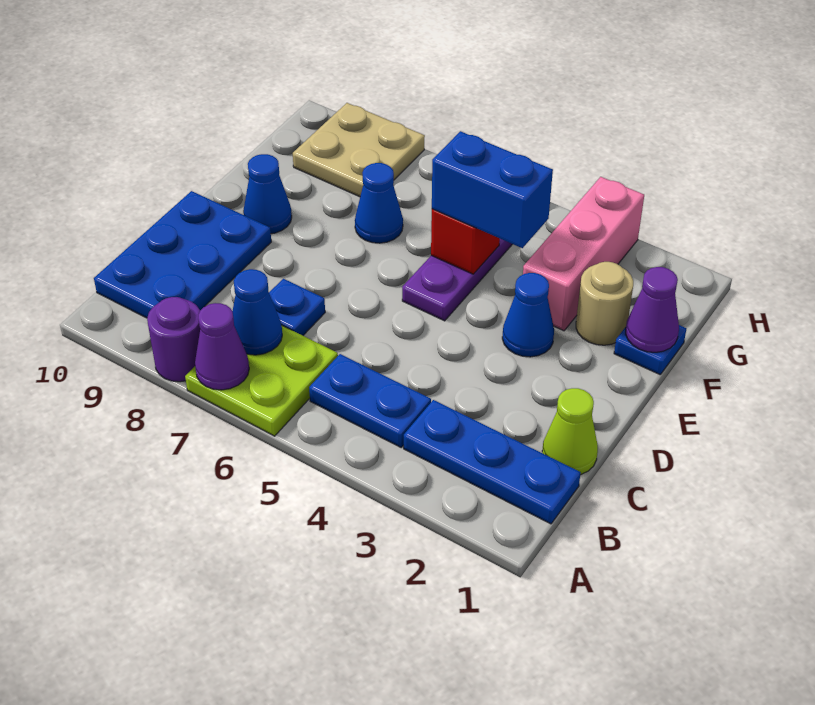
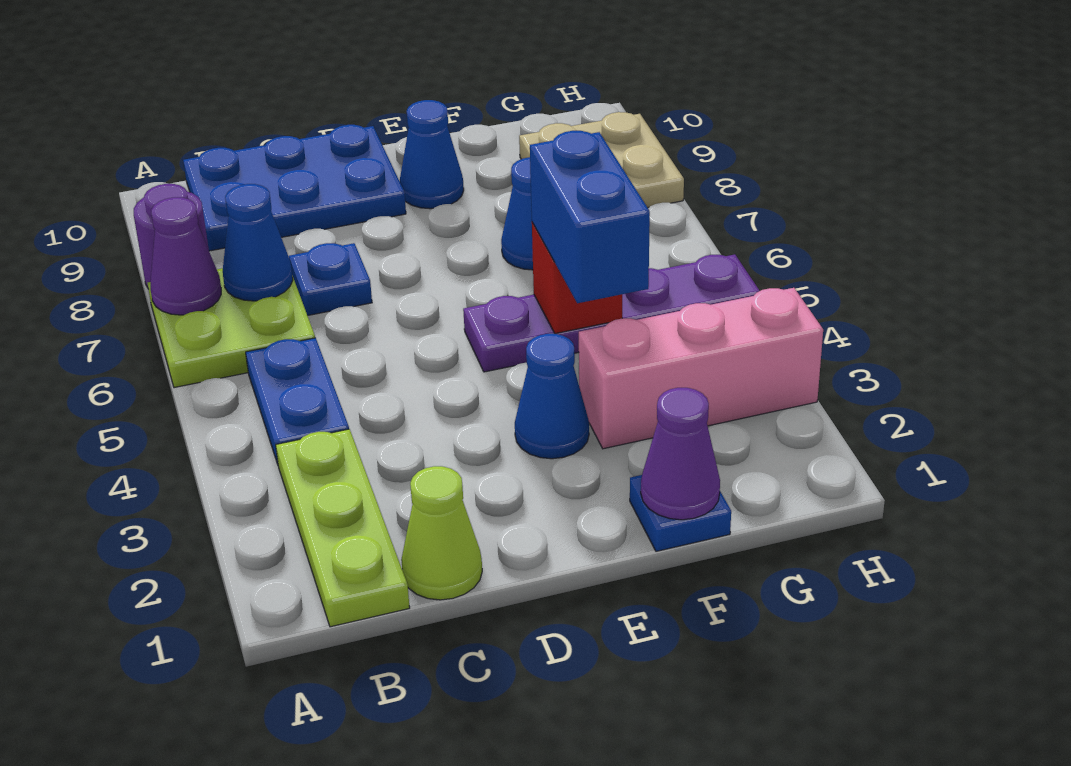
blue plate B1:B3 level 1 -> lime plate B1:B3 level 1
tan round brick F2 level 1 -> none

